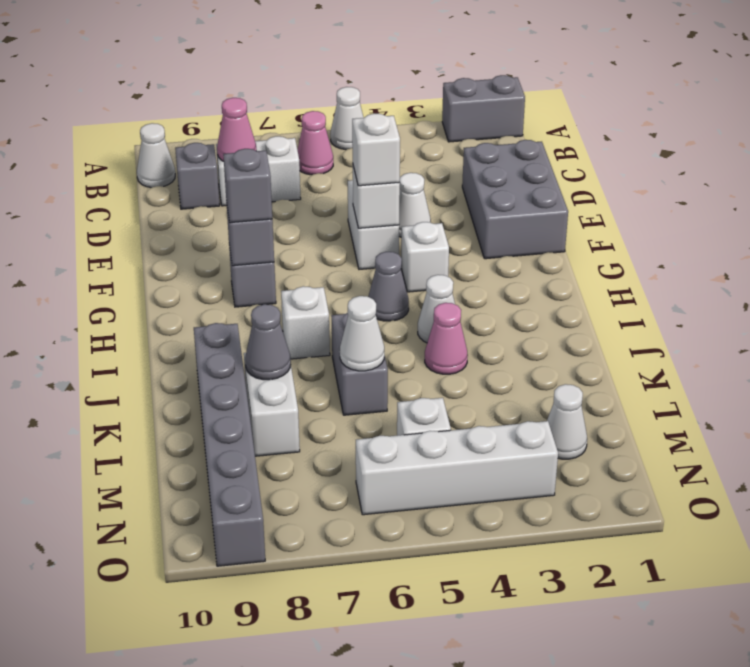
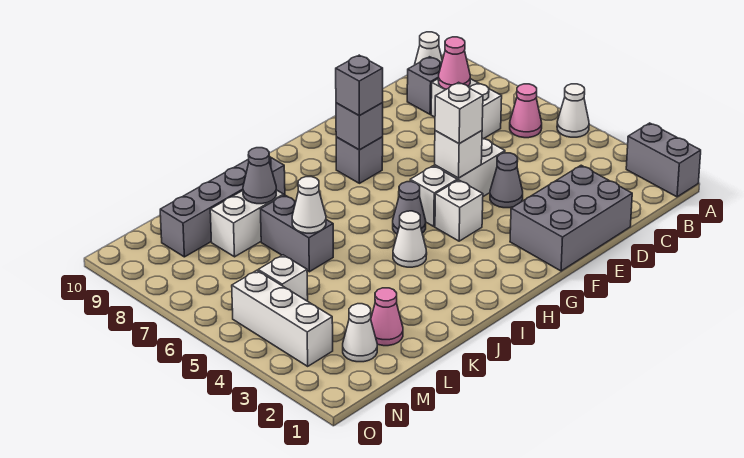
white cone E4 level 1 -> grey cone E4 level 1
white brick I7 level 1 -> white brick G5 level 1
pink cone J4 level 1 -> pink cone L2 level 1
grey brick J6:K6 level 1 -> grey brick K6:K7 level 1
grey brick J9:O9 level 1 -> grey brick J9:M9 level 1
white brick N3:N6 level 1 -> white brick N3:N5 level 1

